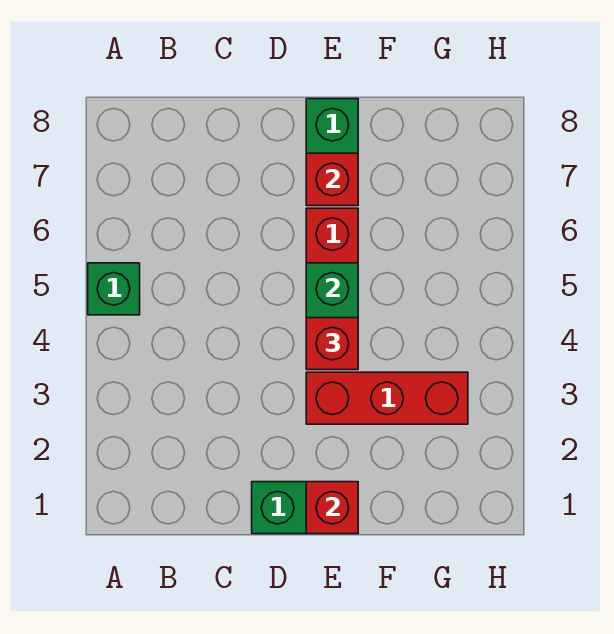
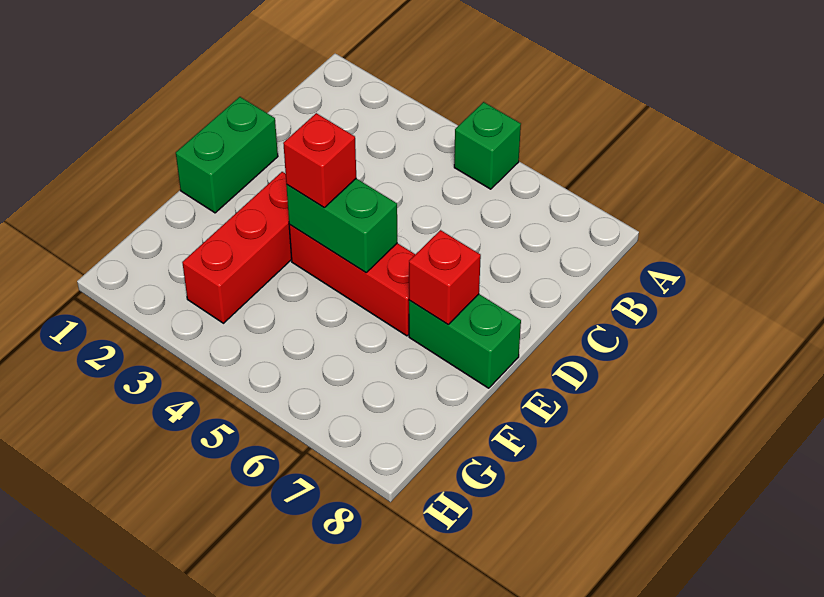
red brick E1 level 2 -> none

